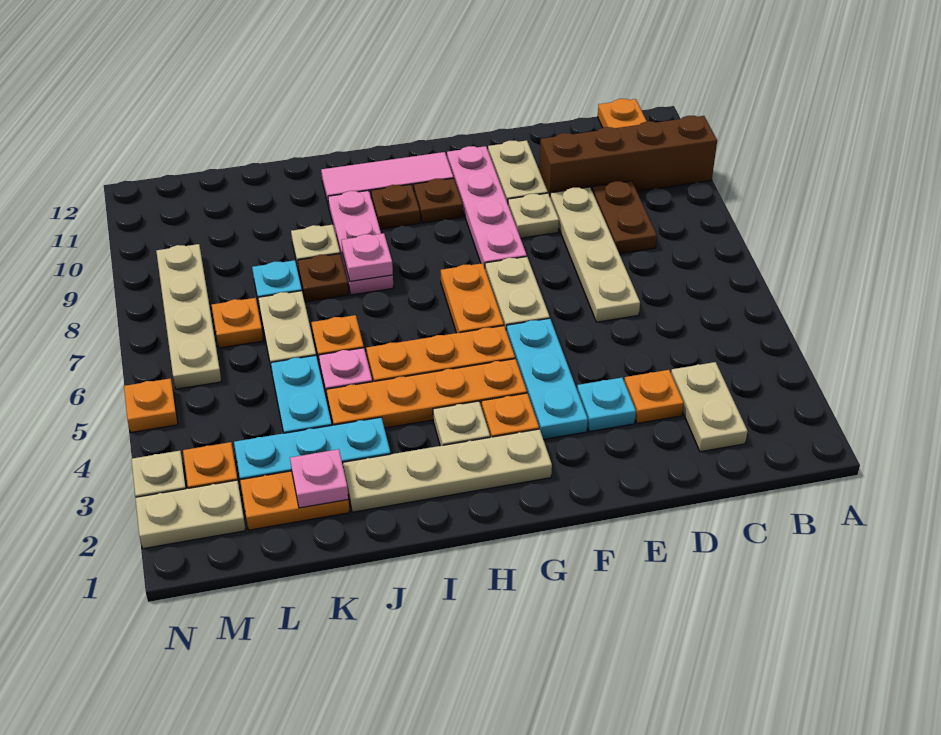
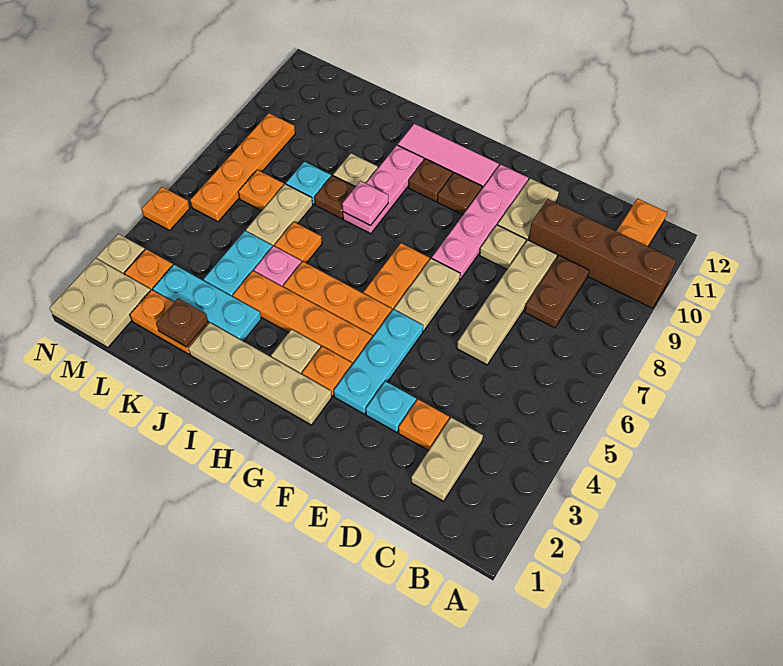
pink plate K2 level 2 -> brown plate K2 level 2
tan plate M2:N2 level 1 -> tan plate M1:N2 level 1
tan plate M6:M9 level 1 -> orange plate M6:M9 level 1

